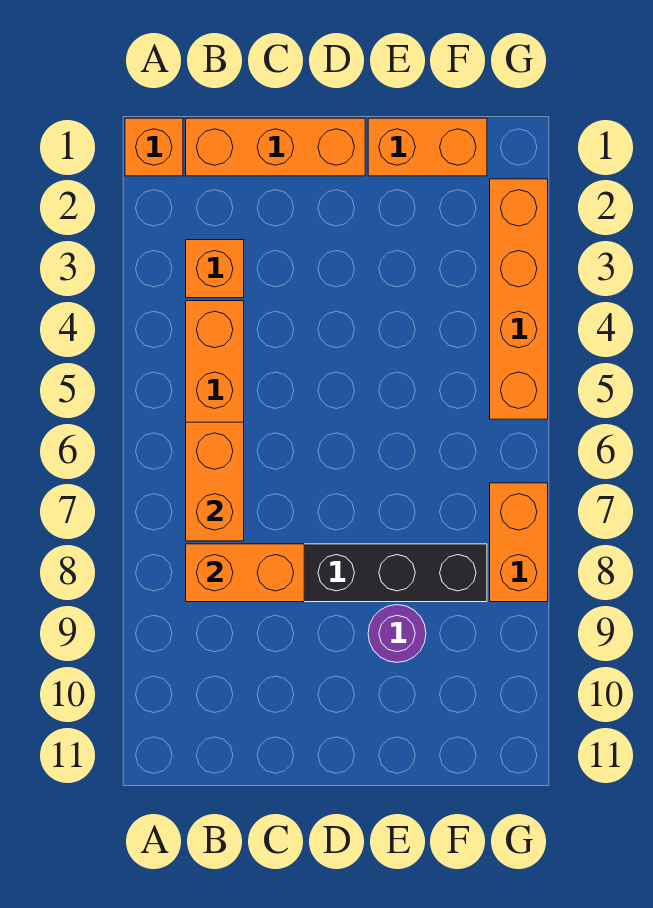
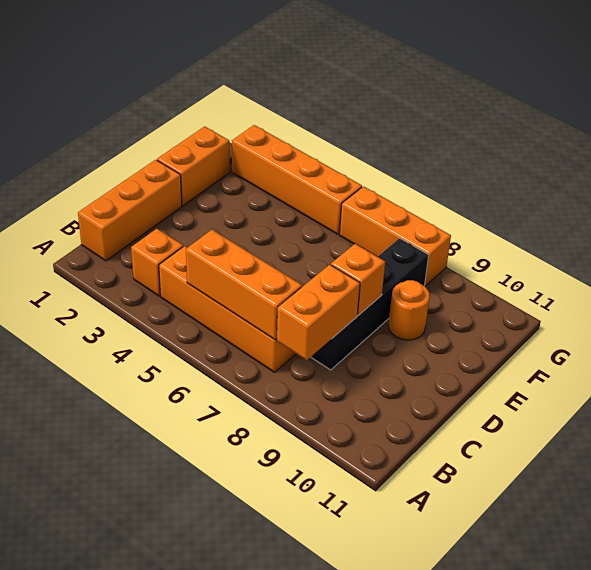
orange brick A1 level 1 -> orange brick D8 level 2
orange brick B6:B7 level 2 -> orange brick B5:B7 level 2
purple round brick E9 level 1 -> orange round brick E9 level 1
orange brick G7:G8 level 1 -> orange brick G6:G8 level 1

